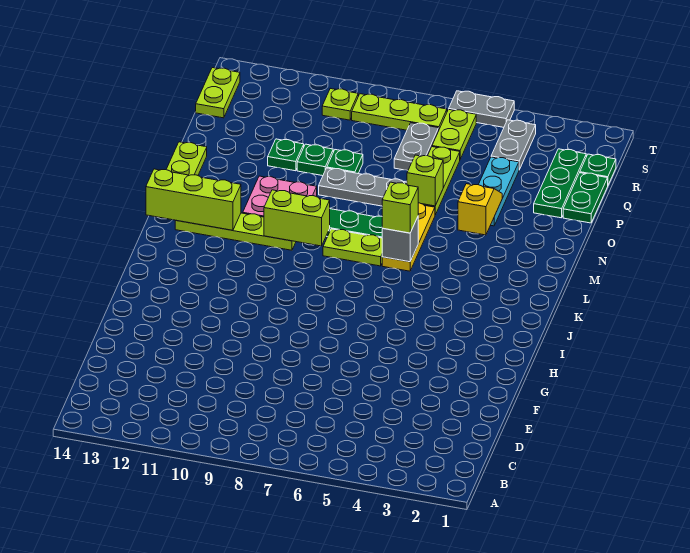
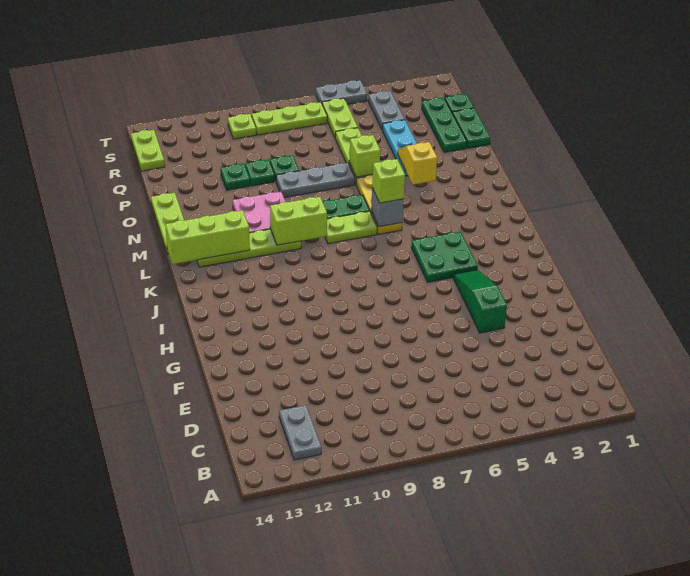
none -> green slope F4:H4 level 1 top F
none -> green plate I4:J5 level 1
grey plate Q7:R7 level 1 -> grey plate B12:C12 level 1

